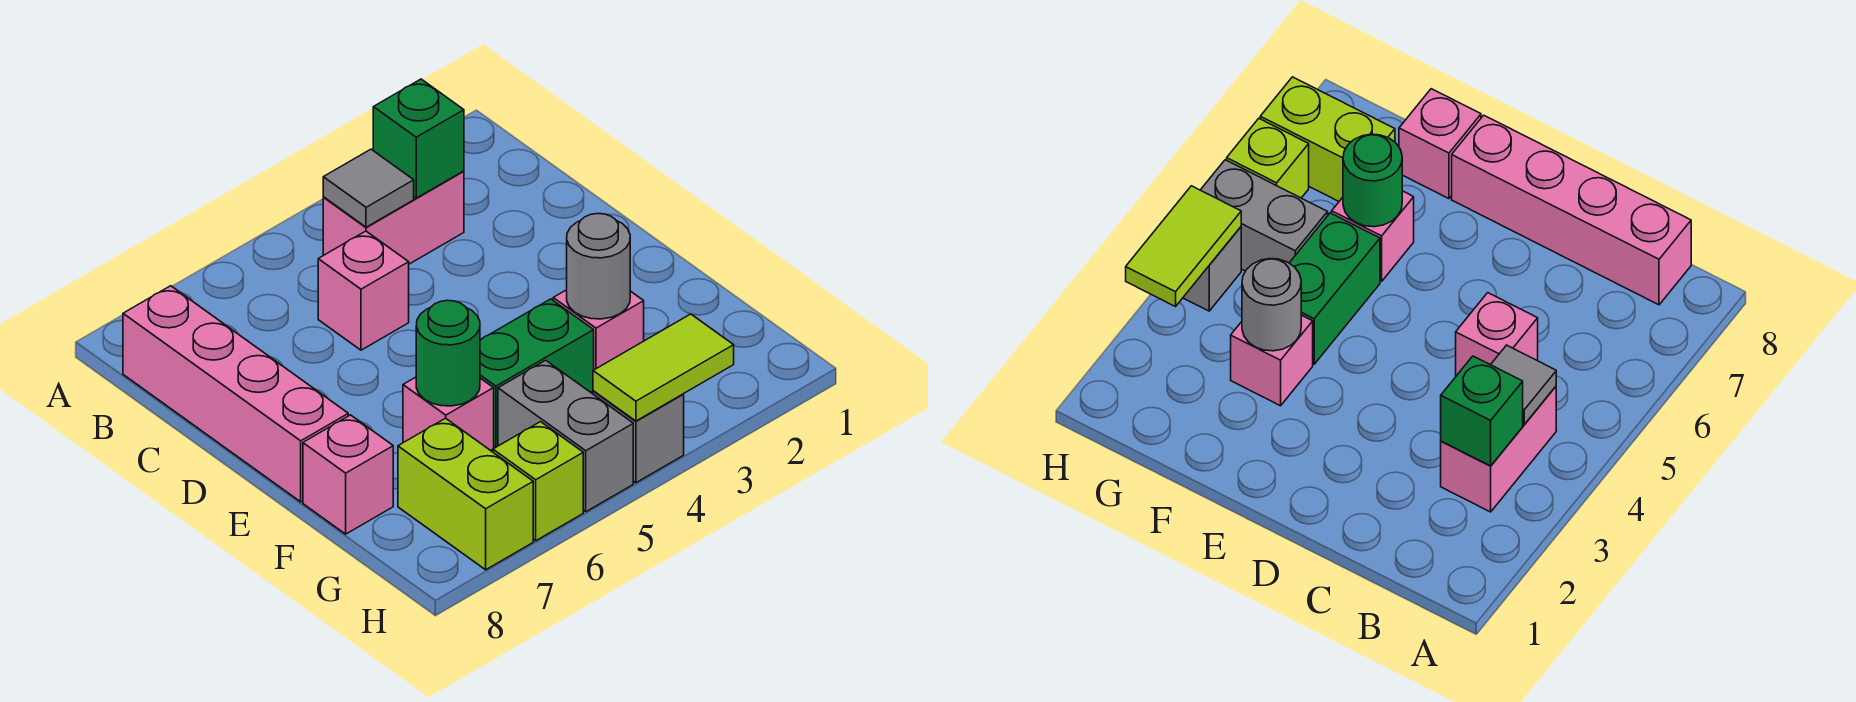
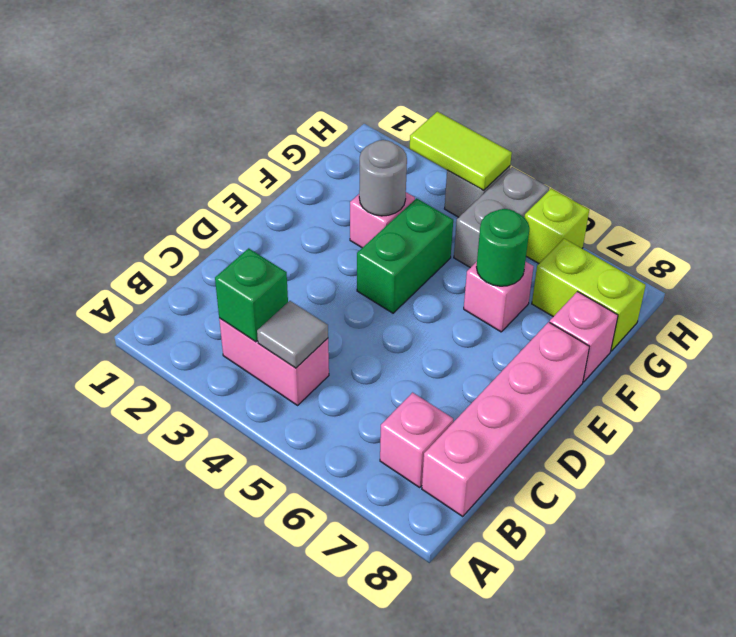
pink brick C5 level 1 -> pink brick B7 level 1
green brick F4:F5 level 1 -> green brick E4:F4 level 1
lime brick G7:H7 level 1 -> lime brick G7:G8 level 1

